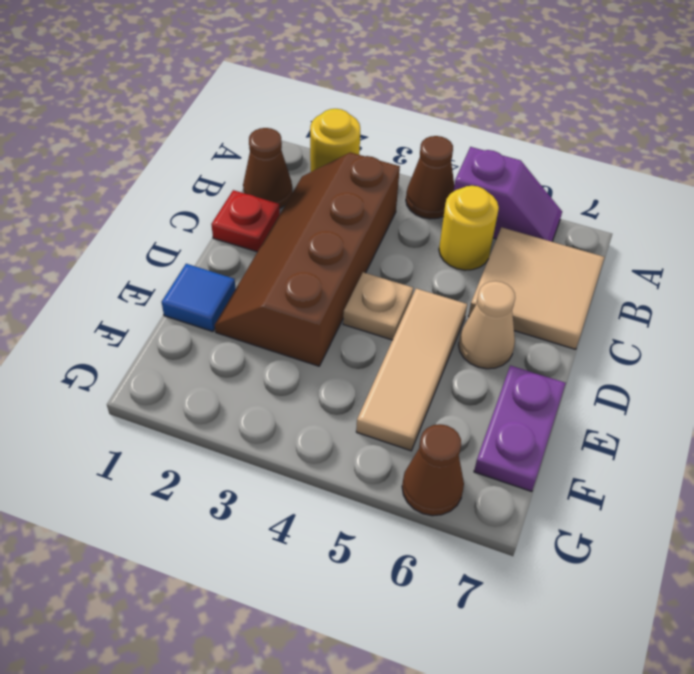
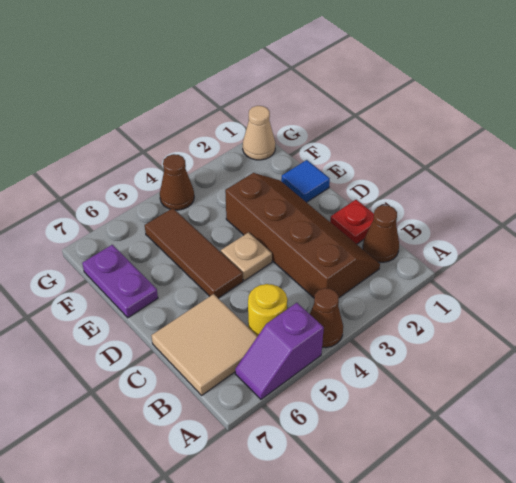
yellow round brick A2 level 1 -> none
tan tile D5:F5 level 1 -> brown tile D5:F5 level 1
tan cone D6 level 1 -> tan cone G1 level 1
brown cone G6 level 1 -> brown cone G4 level 1

